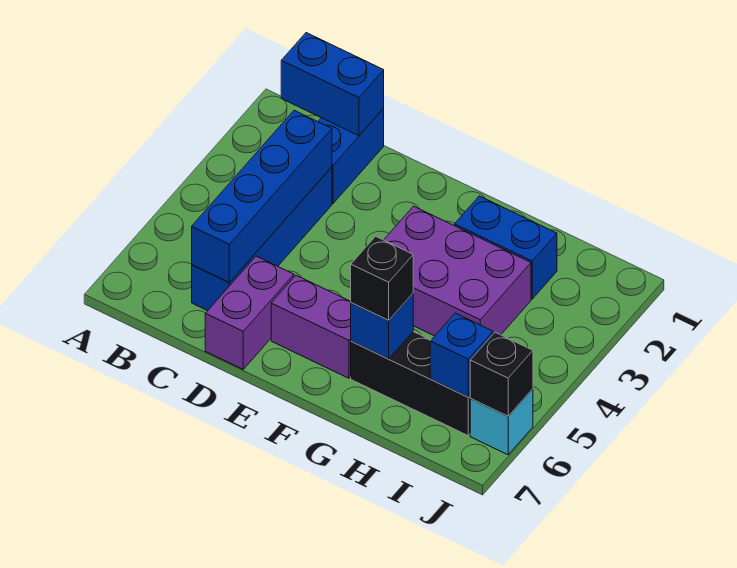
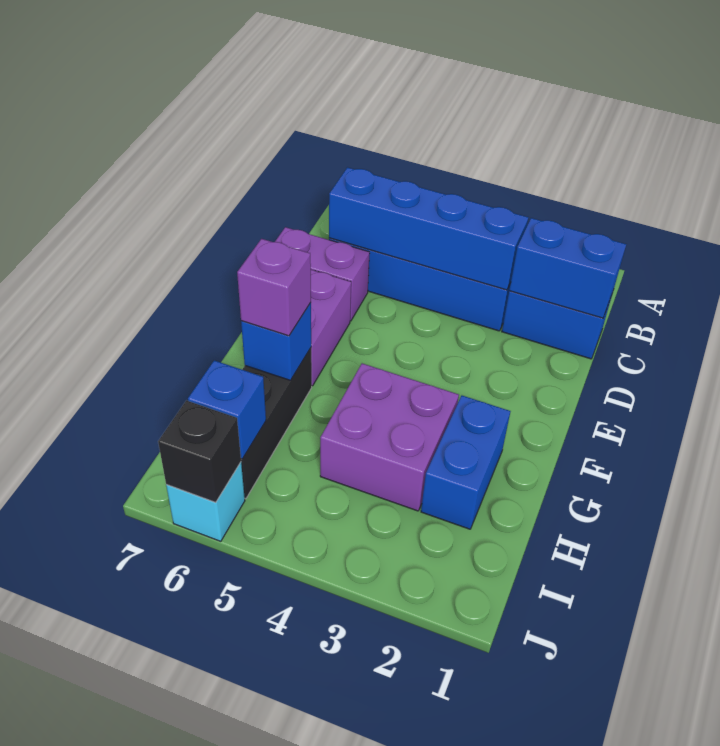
blue brick B1:C1 level 2 -> blue brick C1:C2 level 2
purple brick F3:H4 level 1 -> purple brick G3:H4 level 1
black brick G6 level 3 -> purple brick G6 level 3

